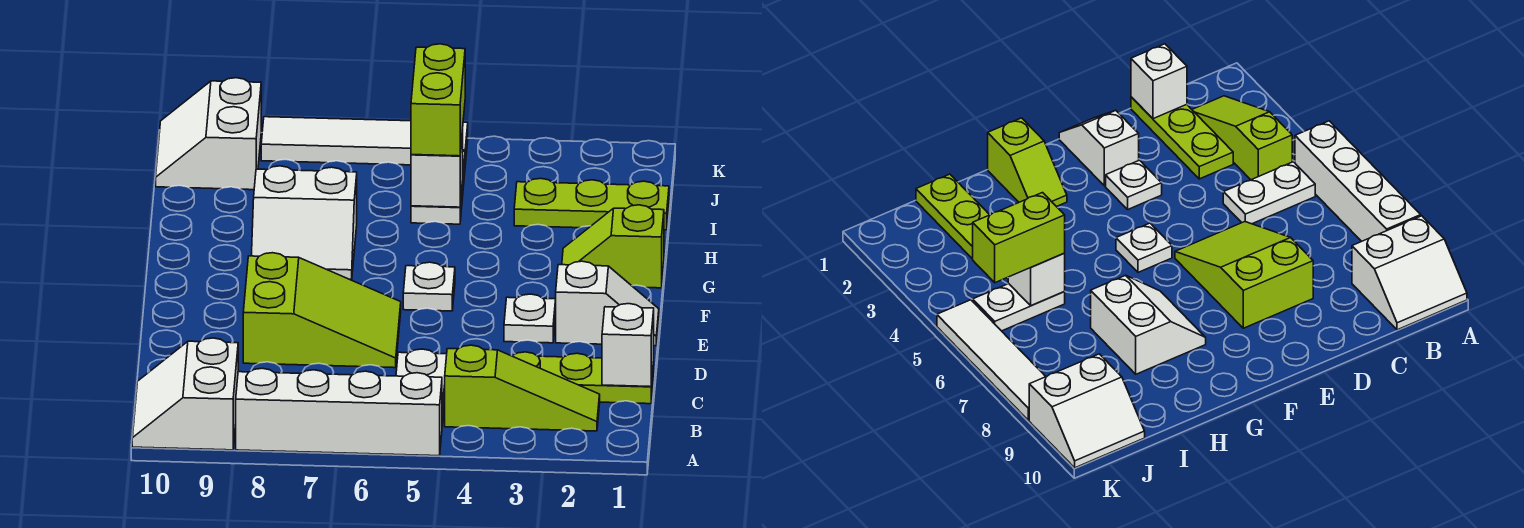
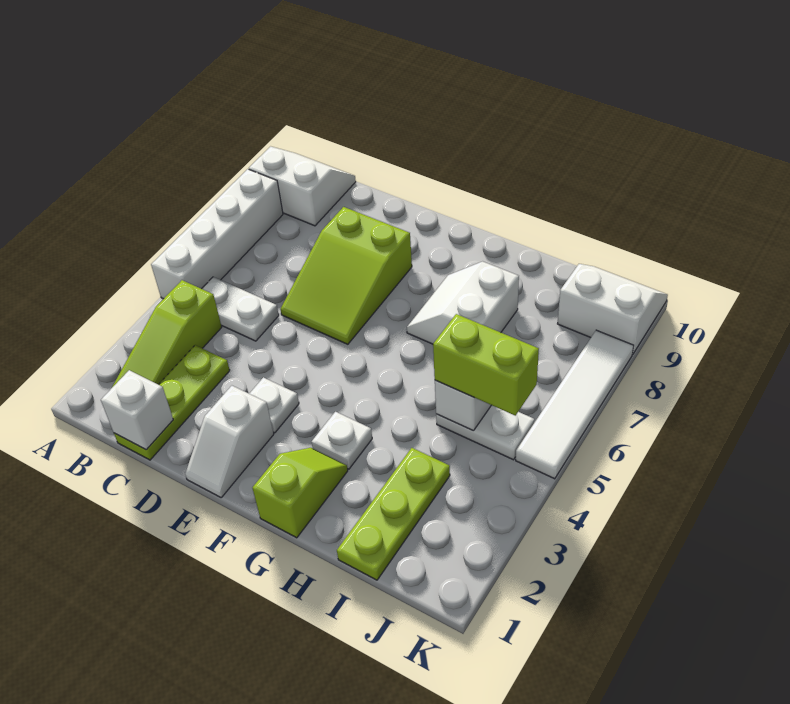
white plate F5 level 1 -> white plate G3 level 1

